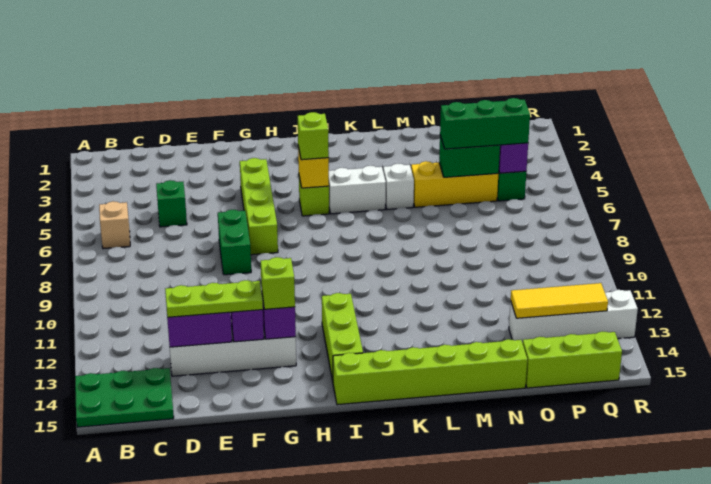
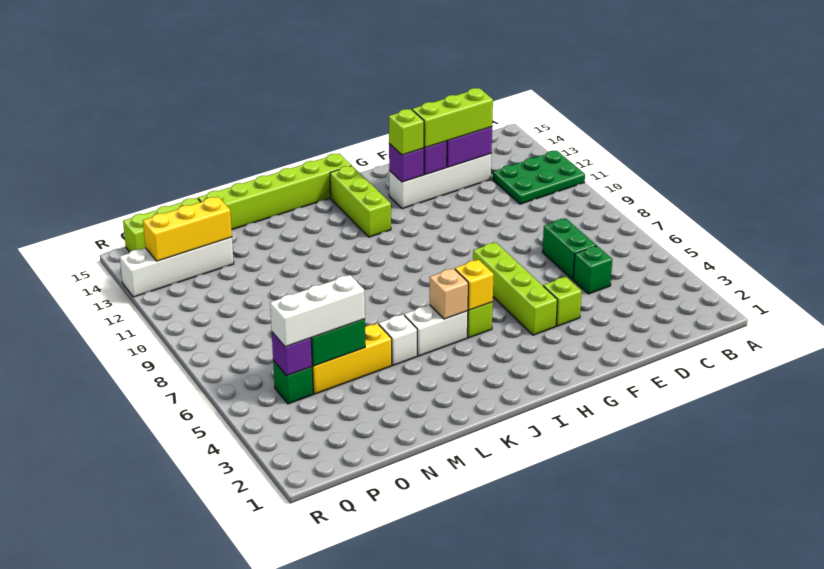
green plate A14:C15 level 1 -> green plate A11:C12 level 1
tan brick B6 level 1 -> tan brick J5 level 2
lime plate D13:F13 level 3 -> lime brick D13:F13 level 3
green brick F7:F8 level 1 -> green brick D6:D7 level 1
lime brick I5 level 3 -> lime brick F4 level 1
green brick N5:P5 level 3 -> white brick N5:P5 level 3
yellow tile O13:Q13 level 2 -> yellow brick O13:Q13 level 2

